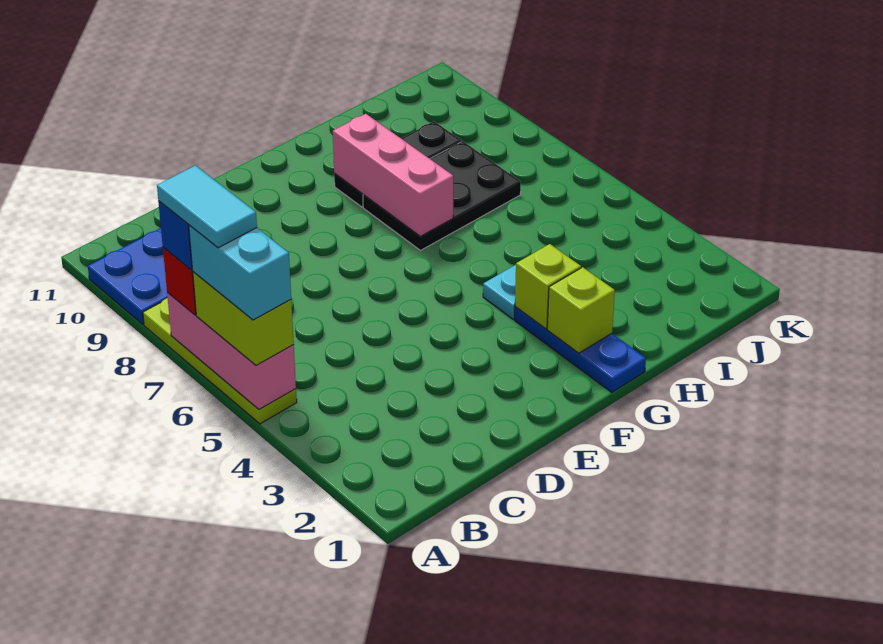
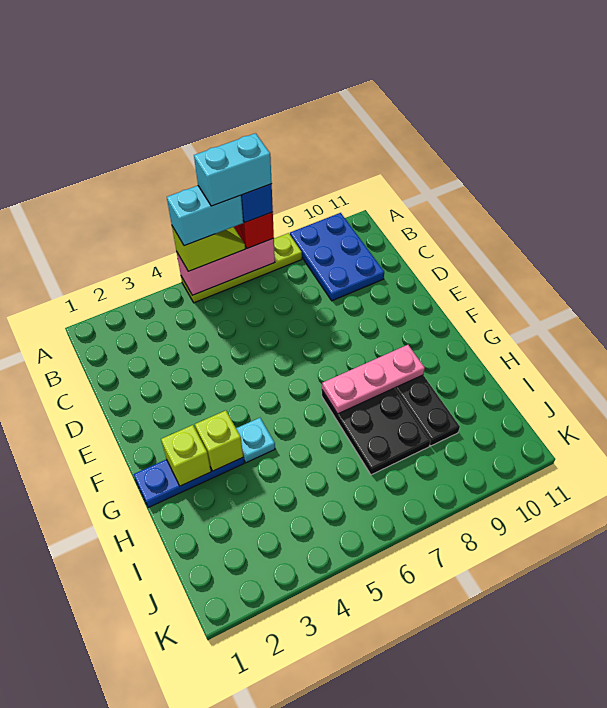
lime brick A5:A6 level 3 -> lime slope A5:A6 level 3 top 5
cyan tile A6:A7 level 5 -> cyan brick A6:A7 level 5
pink brick G7:G9 level 2 -> pink plate G7:G9 level 2

